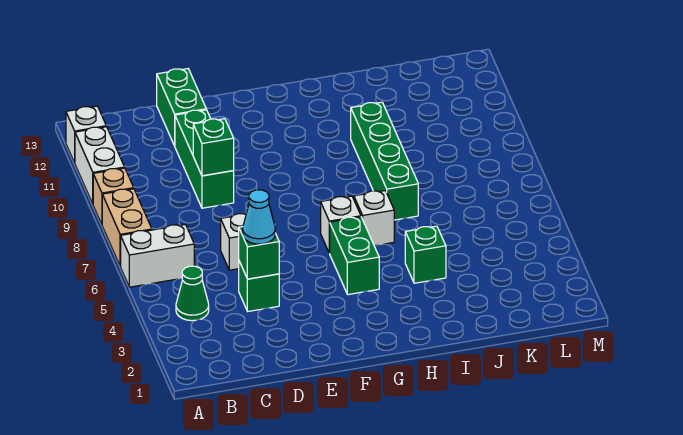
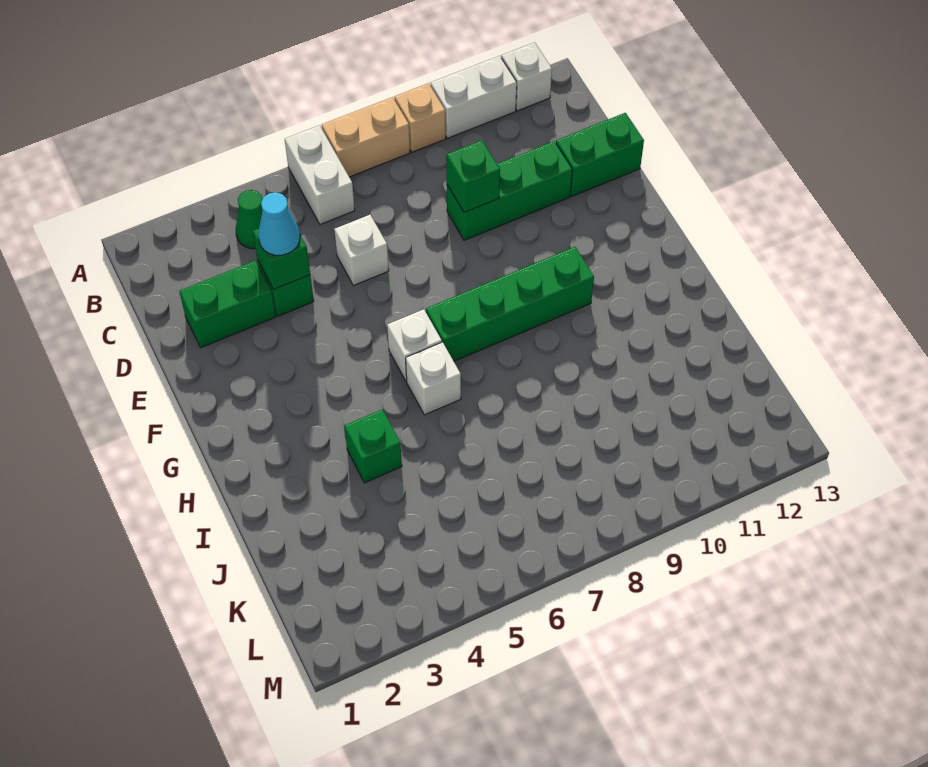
green brick G4:G5 level 1 -> green brick D2:D3 level 1
green brick I7:I10 level 1 -> green brick G7:G10 level 1

